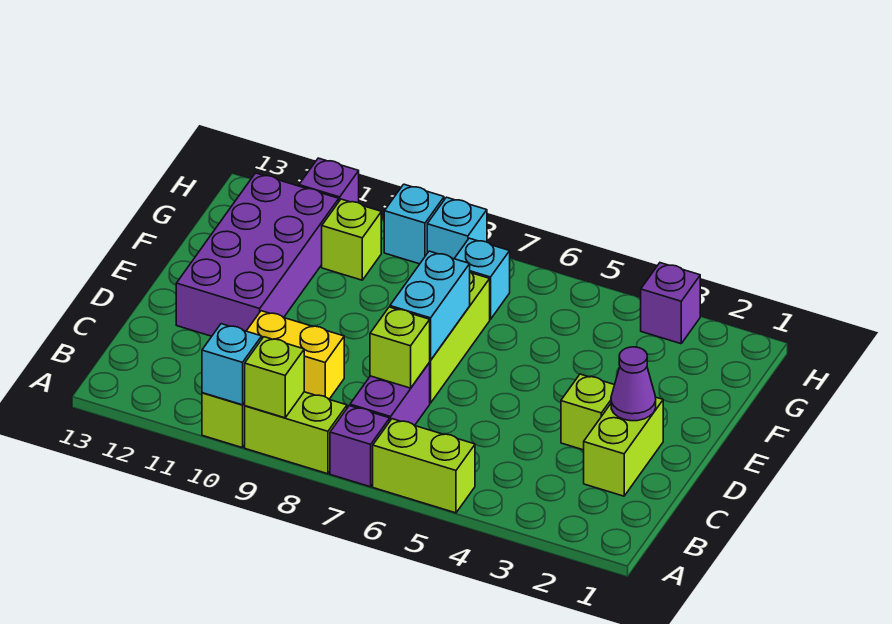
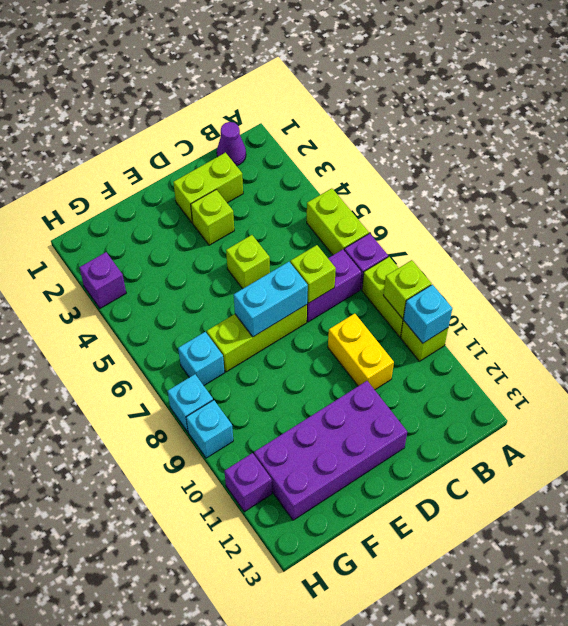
purple cone D2 level 2 -> purple cone B1 level 1
lime brick G10 level 1 -> lime brick D5 level 1

